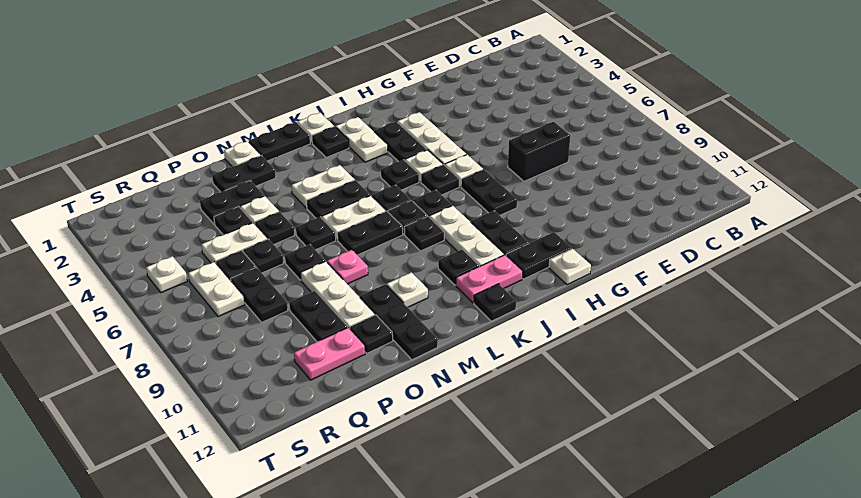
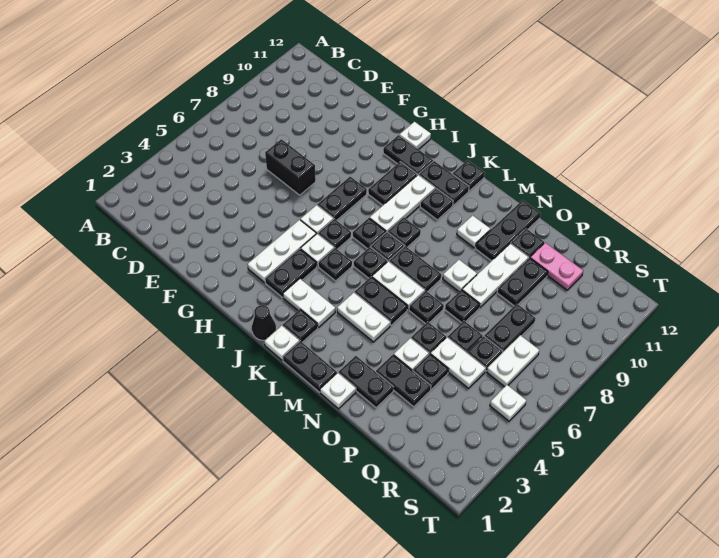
none -> black cone J1 level 1
white plate J2:J3 level 1 -> white plate J3:K3 level 1
pink plate J11:K11 level 1 -> black plate J11:K11 level 1
pink plate N8 level 1 -> white plate N8 level 1

